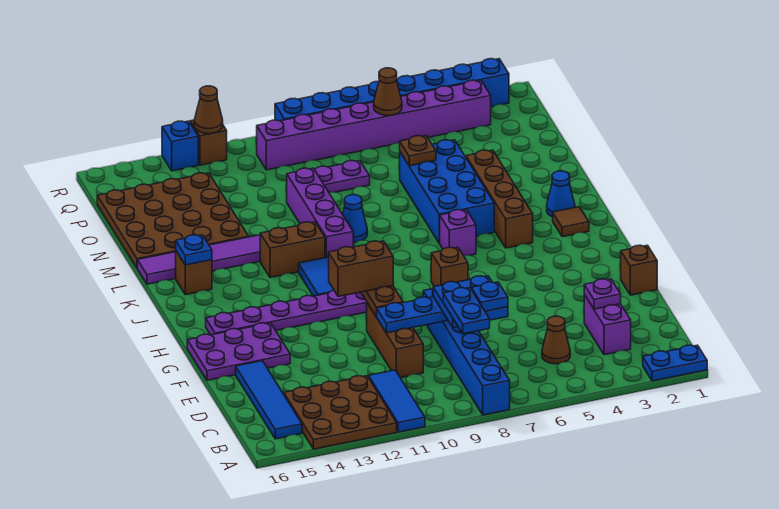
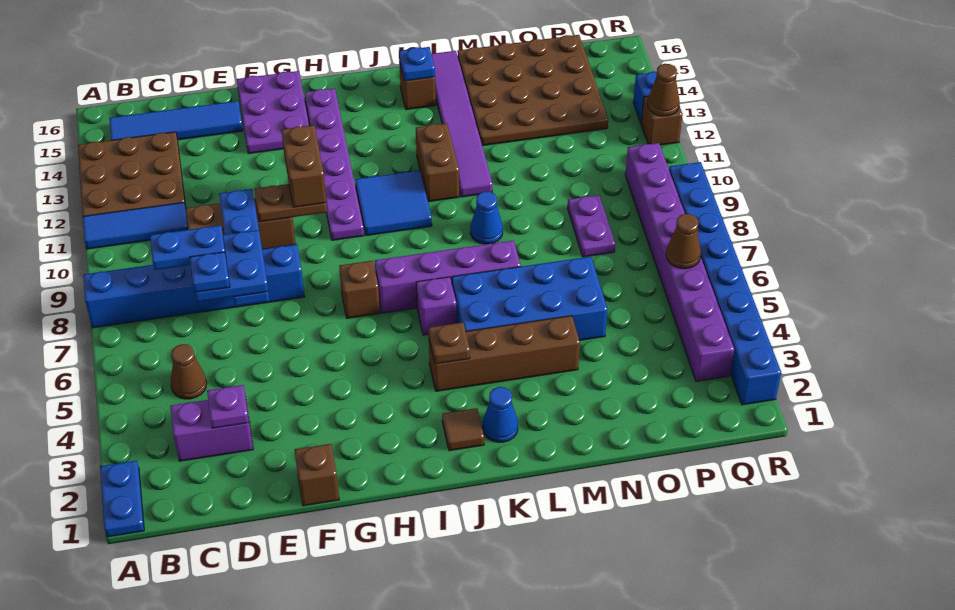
purple brick K10:N10 level 1 -> purple brick I7:L7 level 1
brown plate N6 level 2 -> brown plate J4 level 2

